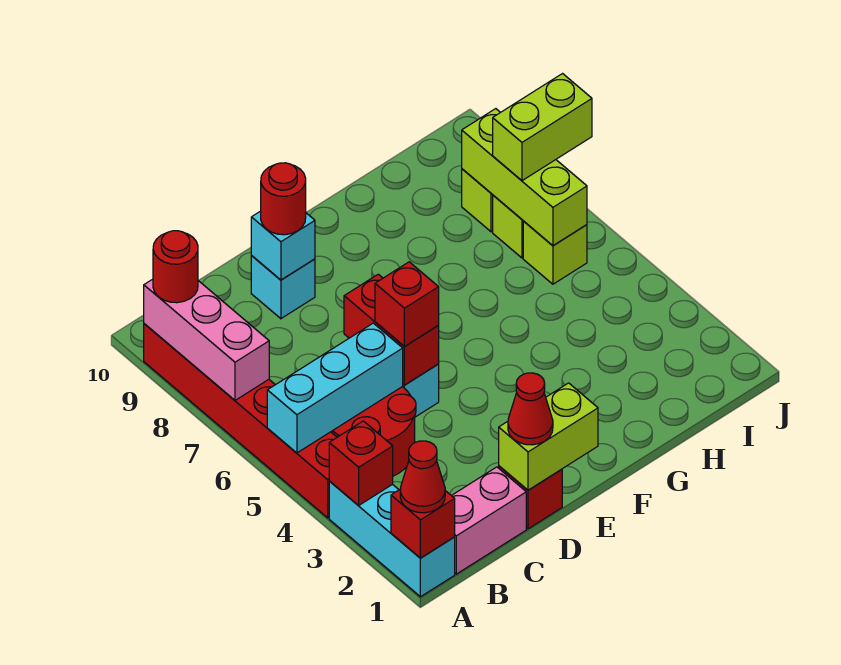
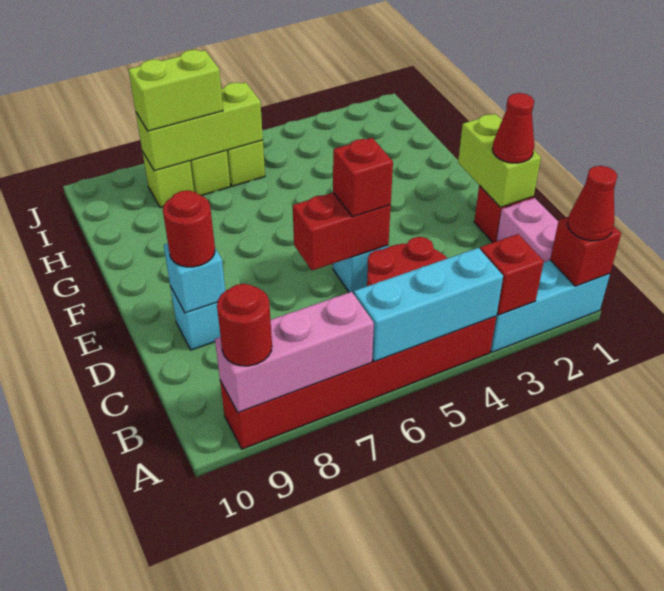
cyan brick A5:C5 level 2 -> cyan brick A4:A6 level 2
lime brick I7:J7 level 3 -> lime brick I7:I8 level 3

